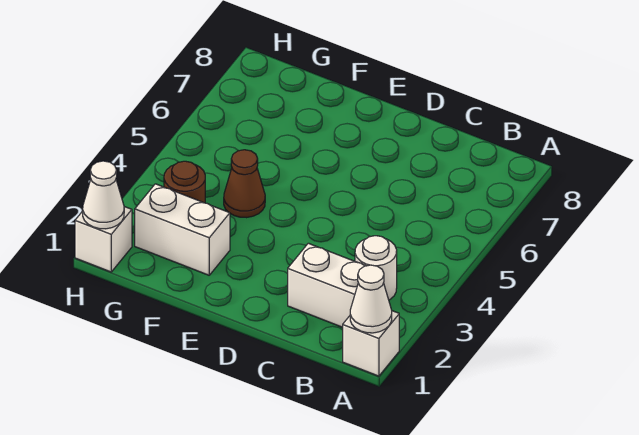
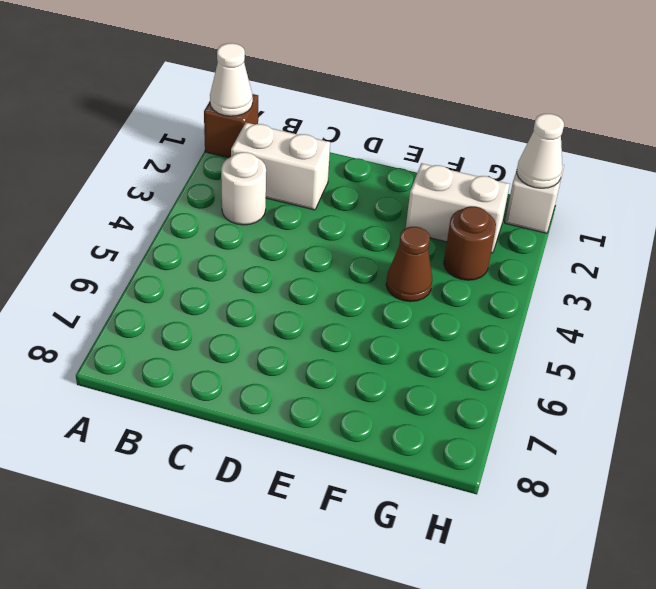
white brick A1 level 1 -> brown brick A1 level 1

